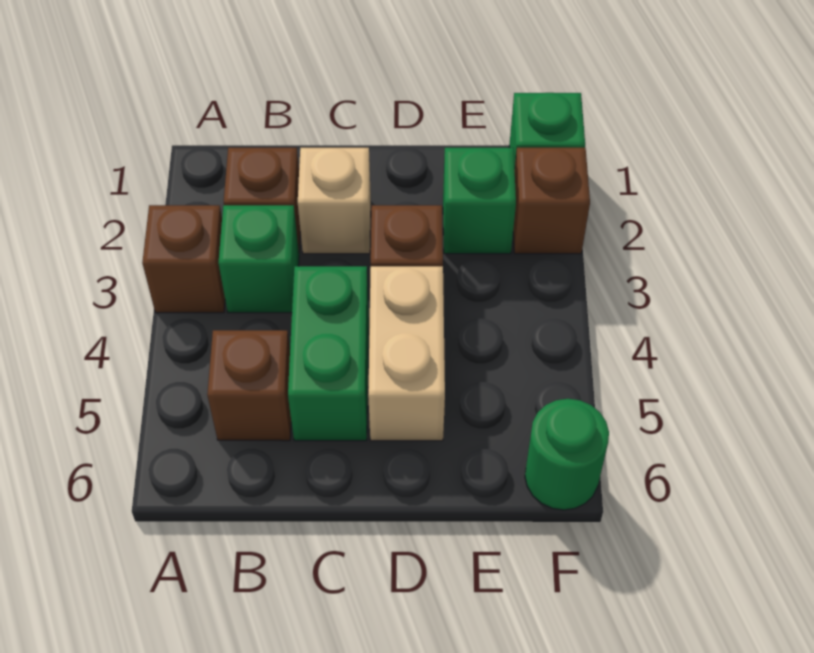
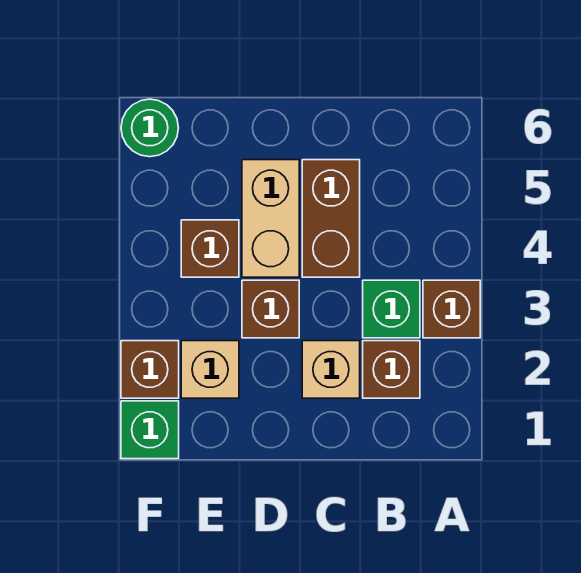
brown brick B5 level 1 -> brown brick E4 level 1
green brick C4:C5 level 1 -> brown brick C4:C5 level 1
green brick E2 level 1 -> tan brick E2 level 1

